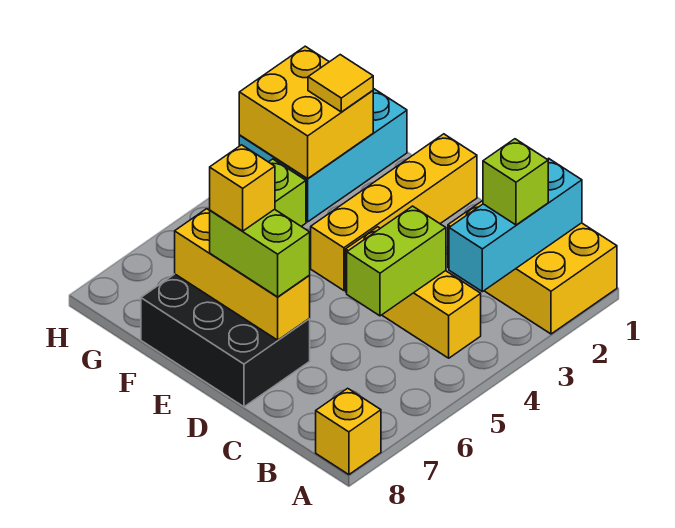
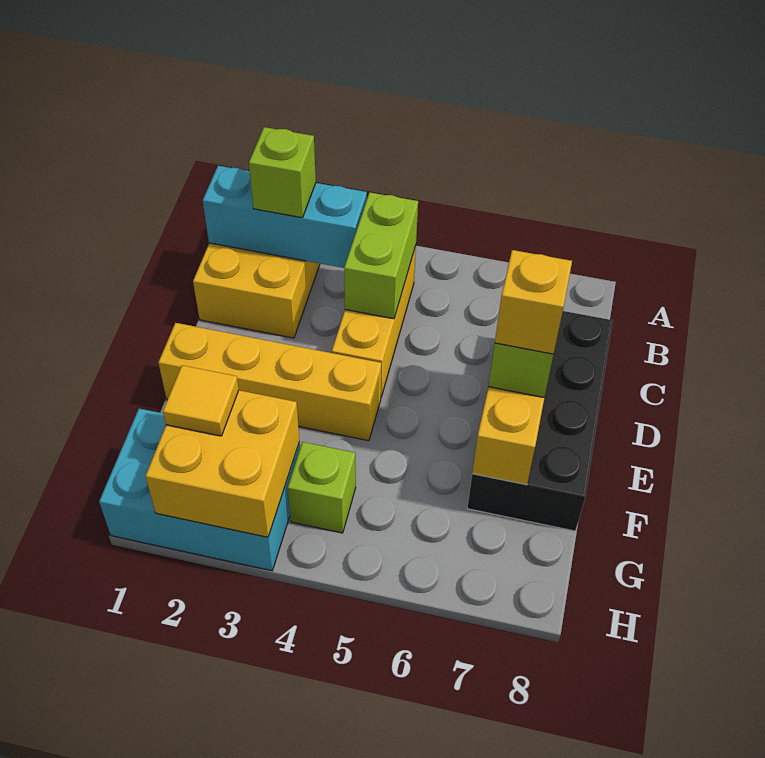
yellow brick A8 level 1 -> none
lime brick C4:C5 level 2 -> lime brick B4:C4 level 2
black brick D7:F8 level 1 -> black brick C7:F8 level 1

